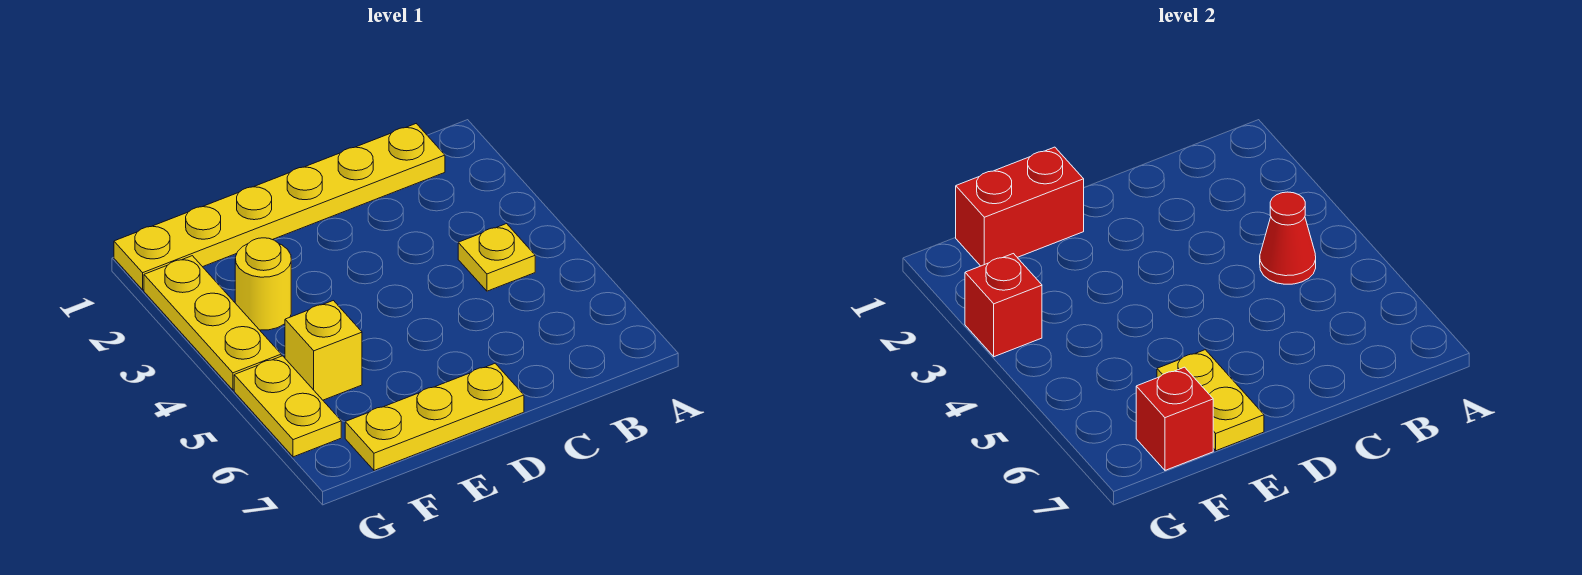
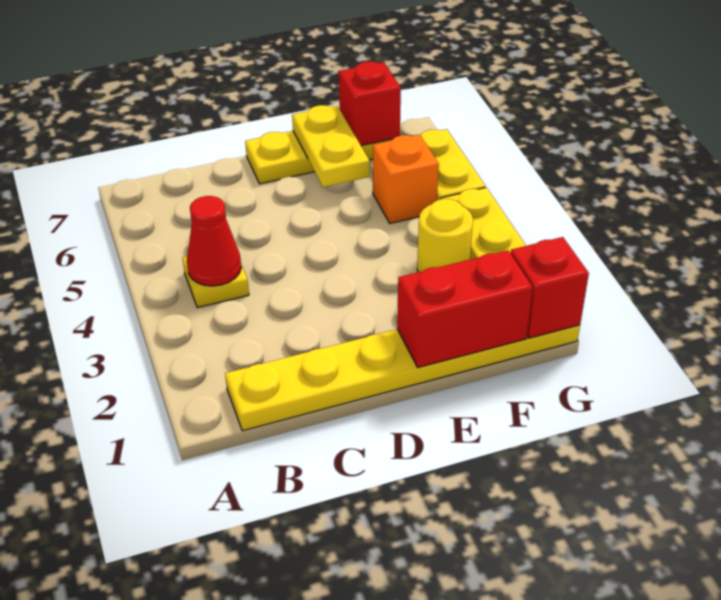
yellow brick F5 level 1 -> orange brick F5 level 1
red brick G3 level 2 -> red brick G1 level 2

